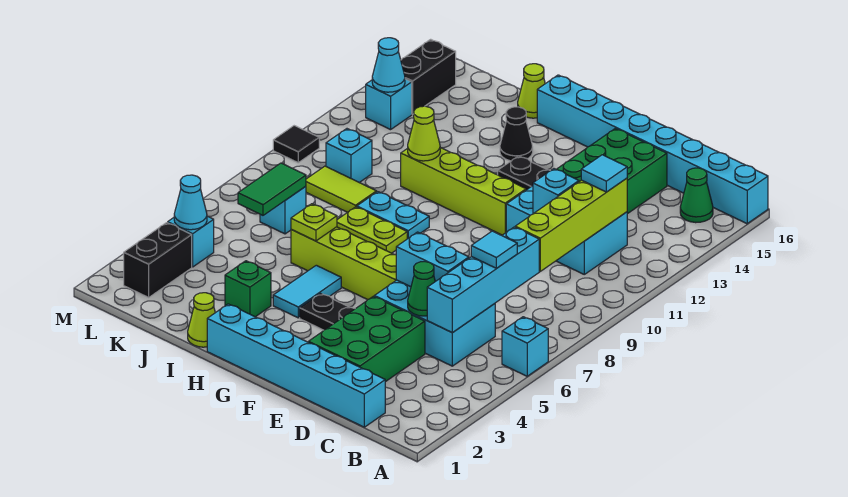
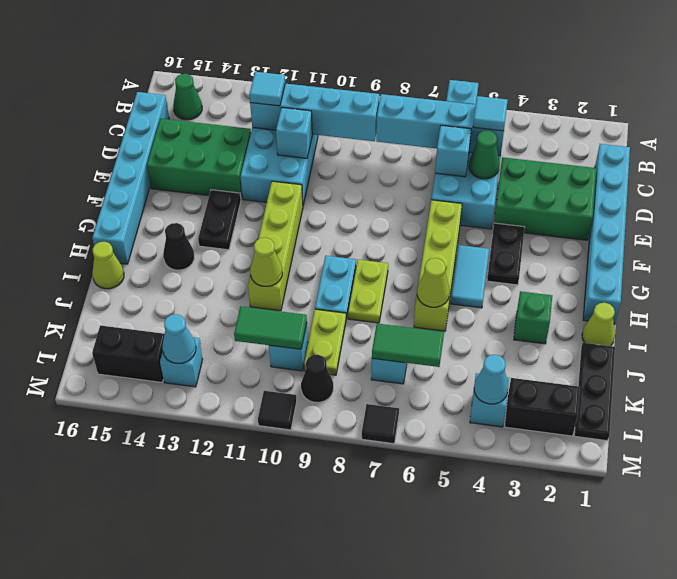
cyan brick A16:H16 level 1 -> cyan brick C16:H16 level 1
cyan tile C7 level 3 -> cyan tile C5 level 3
lime brick C9:C12 level 2 -> cyan brick C9:C12 level 2
cyan brick D6:E6 level 2 -> cyan brick D6 level 2
cyan tile H4:H5 level 1 -> cyan tile G5:H5 level 1
lime plate I6 level 2 -> lime cone I6 level 2
none -> black plate J1:L1 level 1
lime tile J9:K9 level 1 -> lime plate J9:K9 level 1
none -> green tile K10:K11 level 2
none -> black cone L9 level 1
none -> black tile M7 level 1

